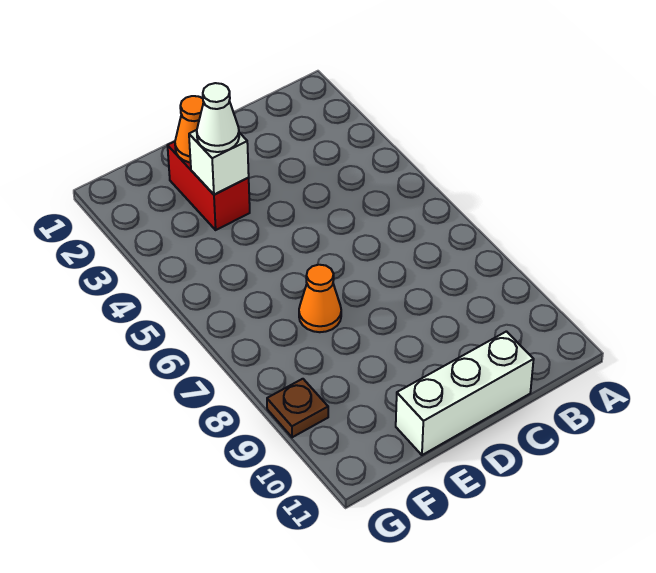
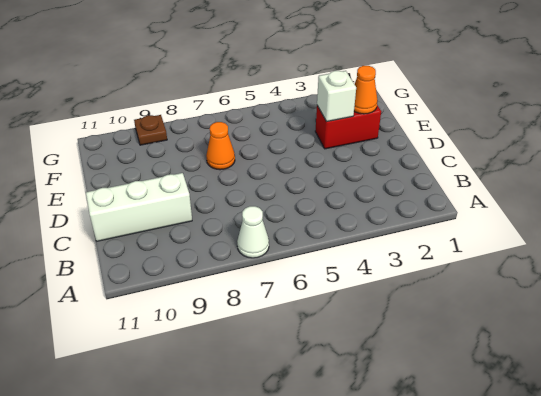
white brick C11:E11 level 1 -> white brick C9:C11 level 1
white cone E3 level 3 -> white cone A7 level 1

